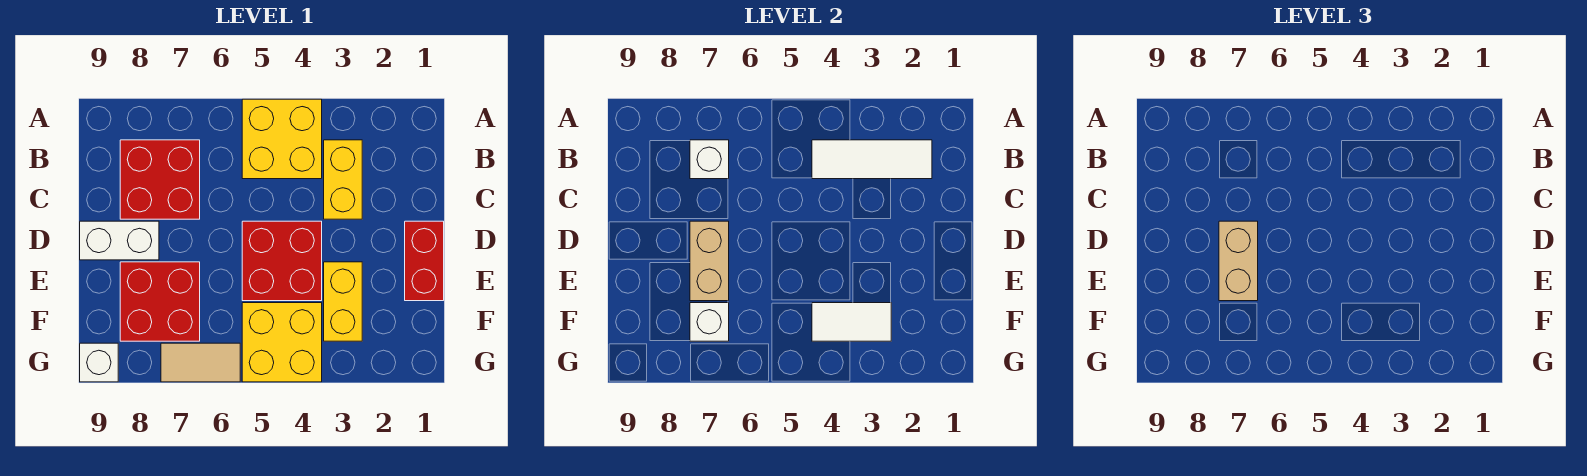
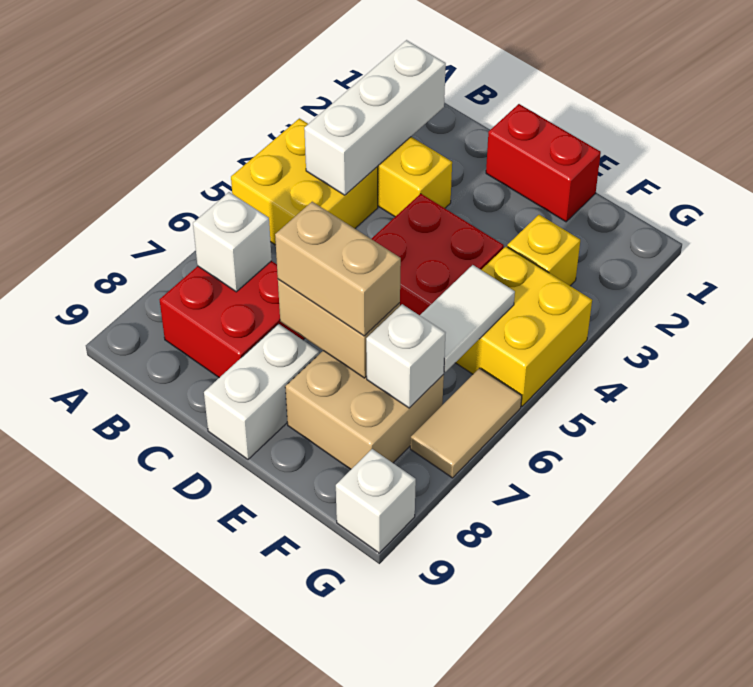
white tile B2:B4 level 2 -> white brick B2:B4 level 2
yellow brick E3:F3 level 1 -> yellow brick F3 level 1
red brick E7:F8 level 1 -> tan brick E7:F8 level 1
white tile F3:F4 level 2 -> white tile F5:F6 level 2

